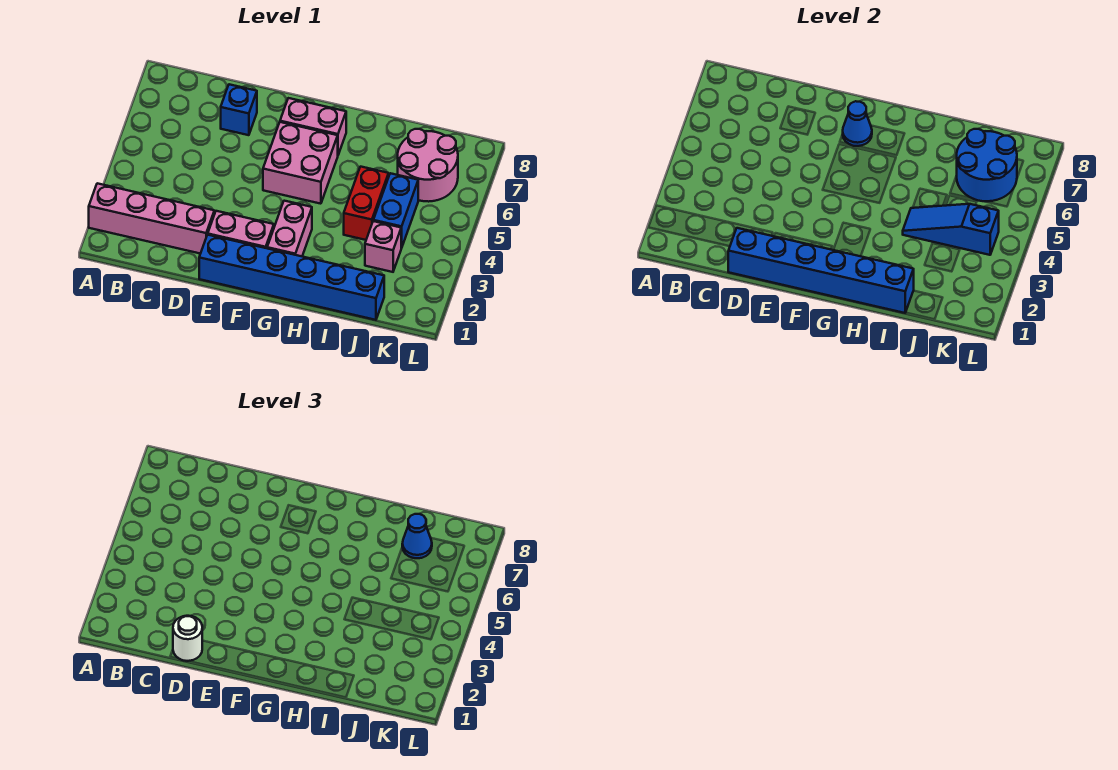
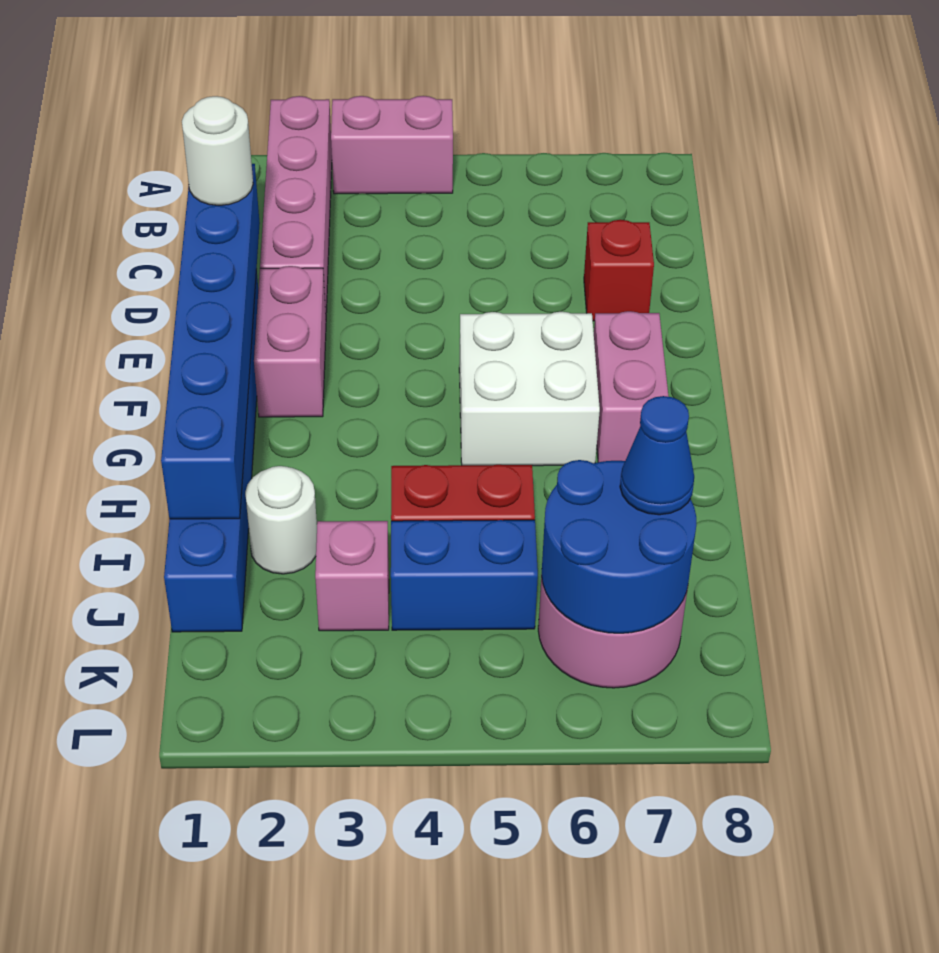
blue brick D7 level 1 -> red brick D7 level 1
pink brick F5:G6 level 1 -> white brick F5:G6 level 1
blue cone F7 level 2 -> none
pink brick G2:G3 level 1 -> pink brick A3:A4 level 1
none -> white round brick I2 level 1
blue slope I4:K4 level 2 top K -> none

